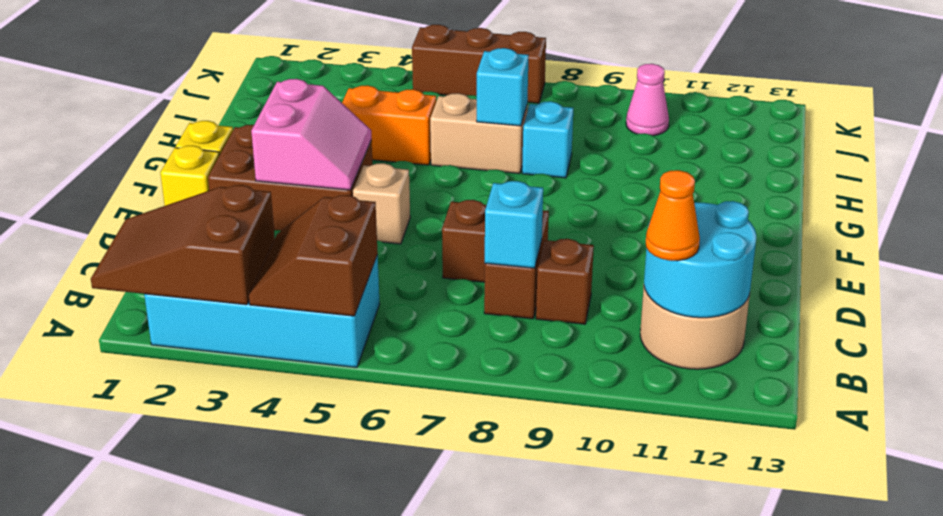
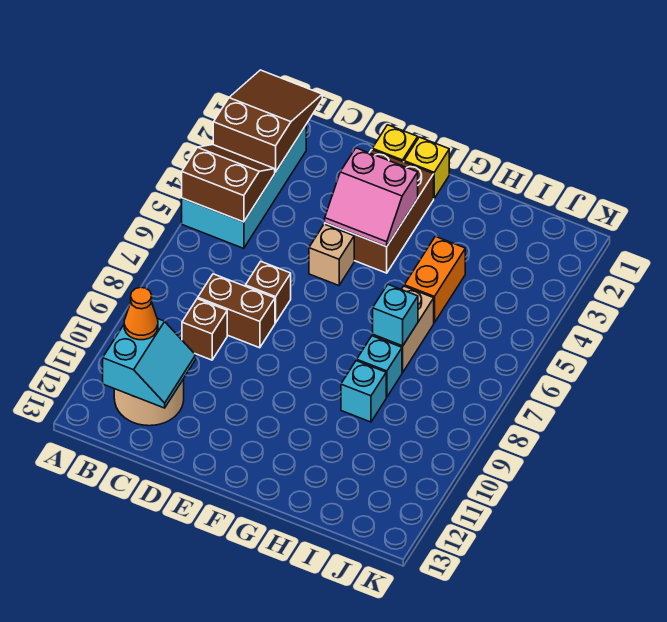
cyan round brick B11:C12 level 2 -> cyan slope B11:C12 level 2 top B
cyan brick C8 level 2 -> cyan brick H9 level 1
pink cone J10 level 1 -> none
brown brick K5:K7 level 1 -> none

